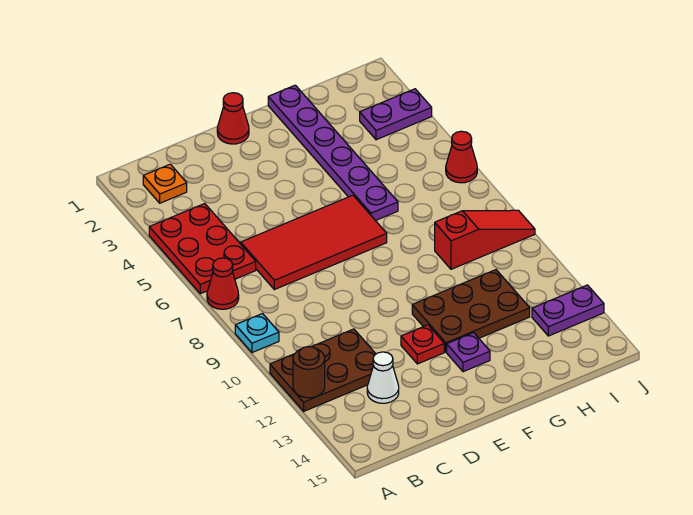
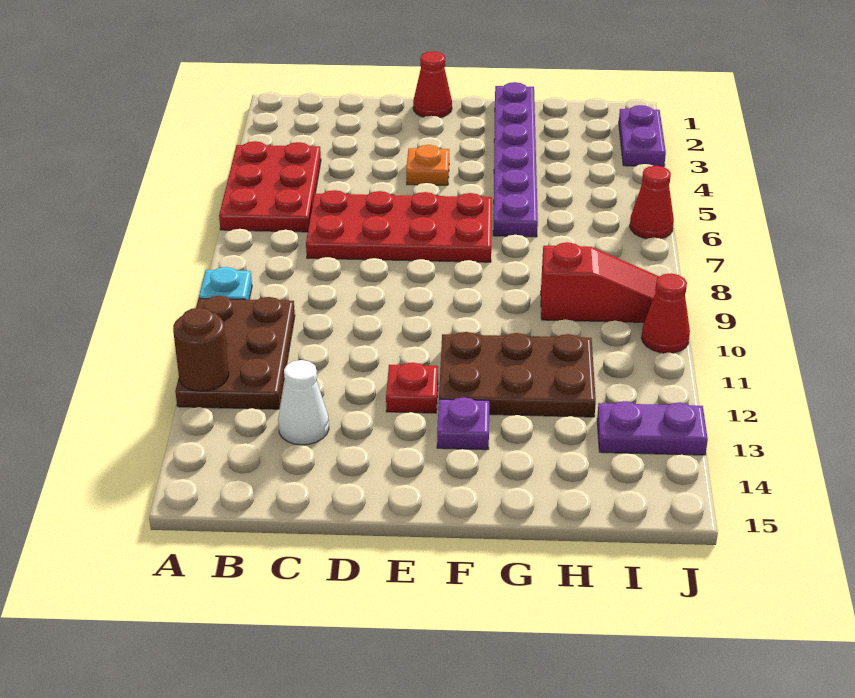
red cone A7 level 1 -> red cone J10 level 1
brown plate A11:C12 level 1 -> brown plate A10:B12 level 1
orange plate B2 level 1 -> orange plate E4 level 1
red tile C6:F7 level 1 -> red plate C6:F7 level 1
purple plate I3:J3 level 1 -> purple plate J2:J3 level 1

